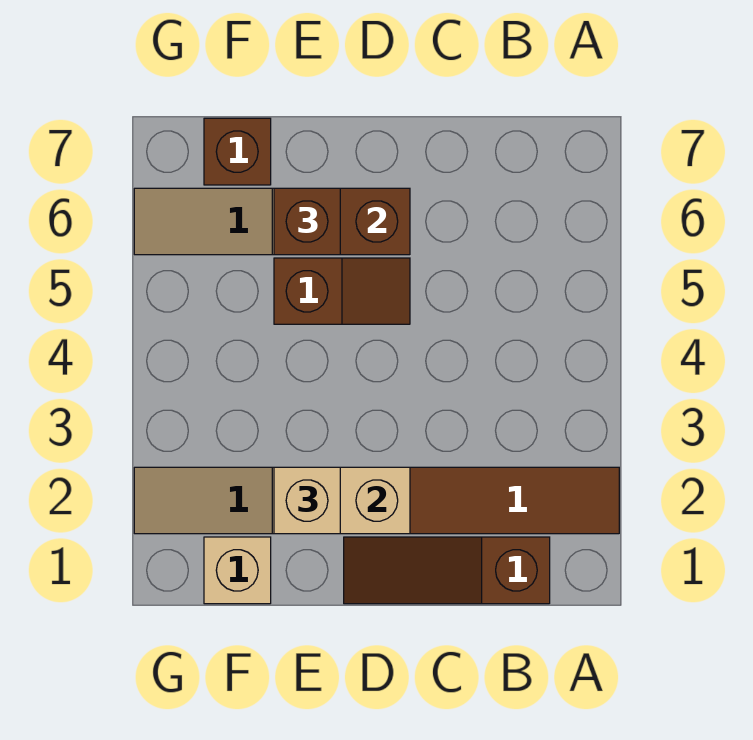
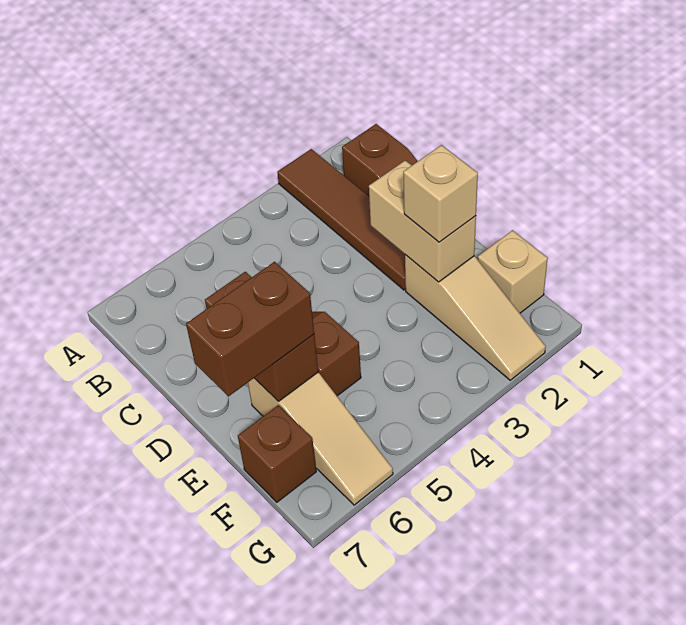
brown brick E6 level 3 -> brown brick E6:E7 level 3

